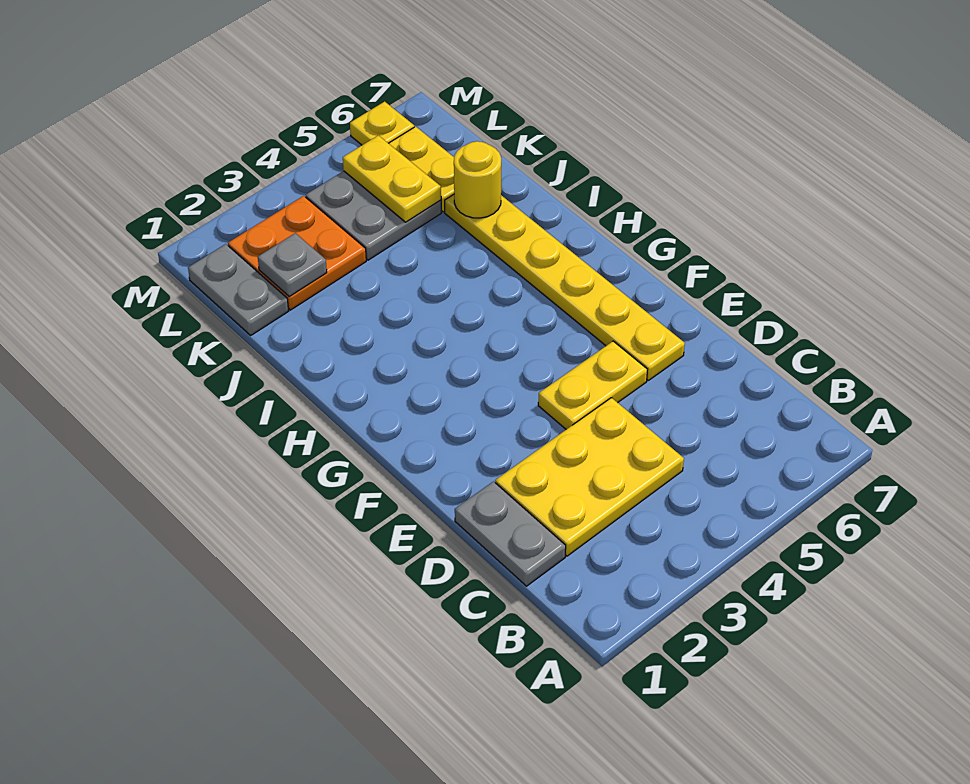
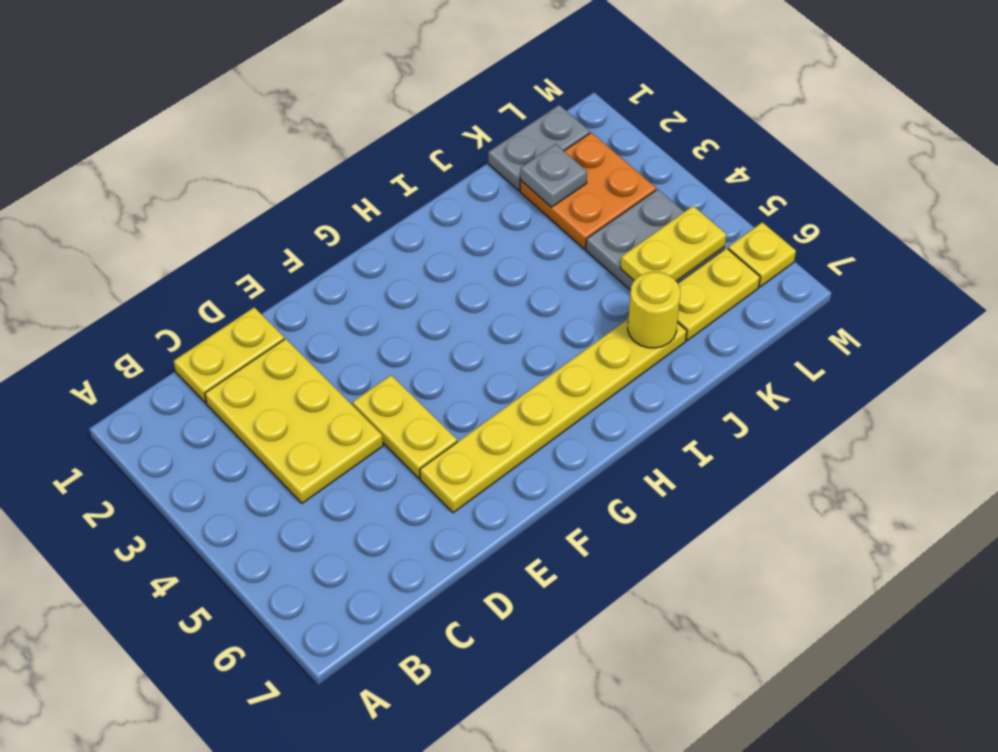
grey plate C1:D1 level 1 -> yellow plate C1:D1 level 1

